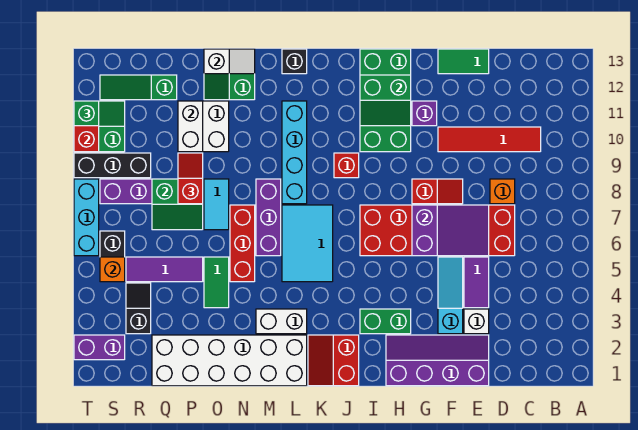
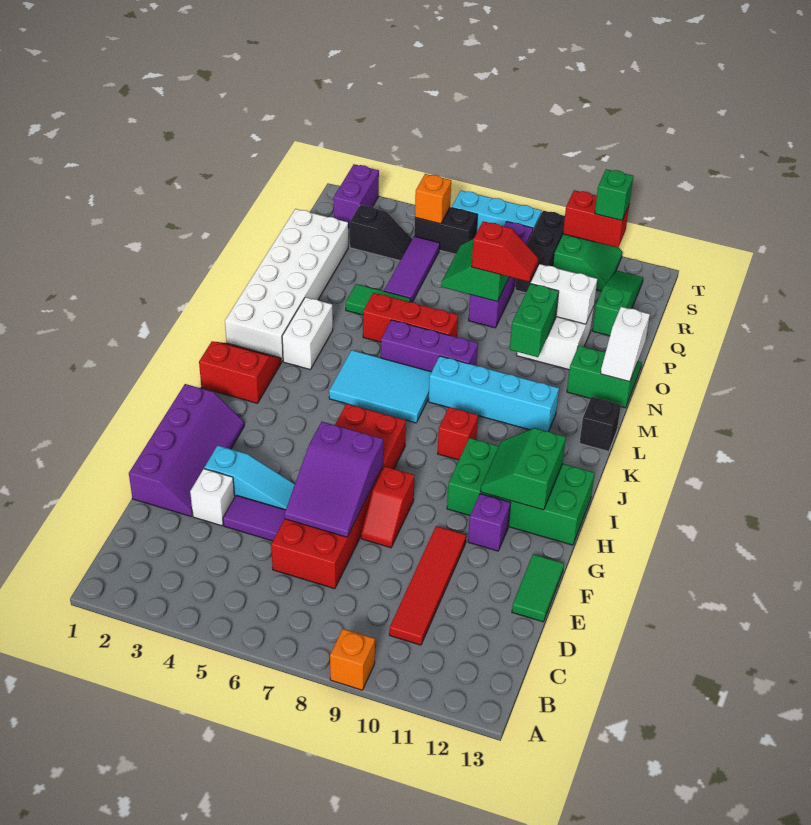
orange brick D8 level 1 -> orange brick A9 level 1
green brick H3:I3 level 1 -> green brick N10:O10 level 2
cyan tile O7:O8 level 1 -> none

